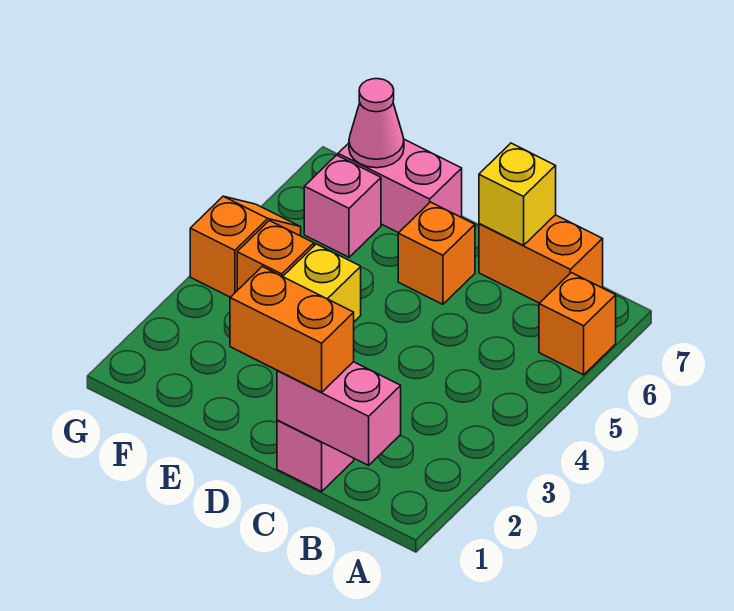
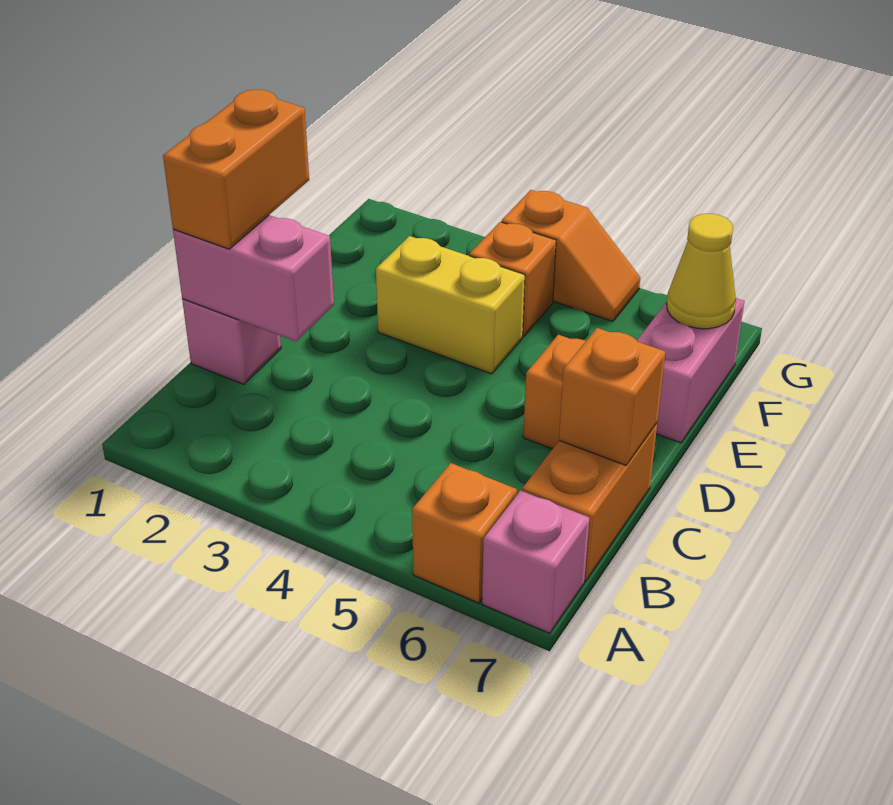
pink brick B1:C1 level 2 -> pink brick C1:C2 level 2
yellow brick C7 level 2 -> orange brick C7 level 2
pink brick F6 level 1 -> pink brick A7 level 1
pink cone F7 level 2 -> yellow cone F7 level 2

